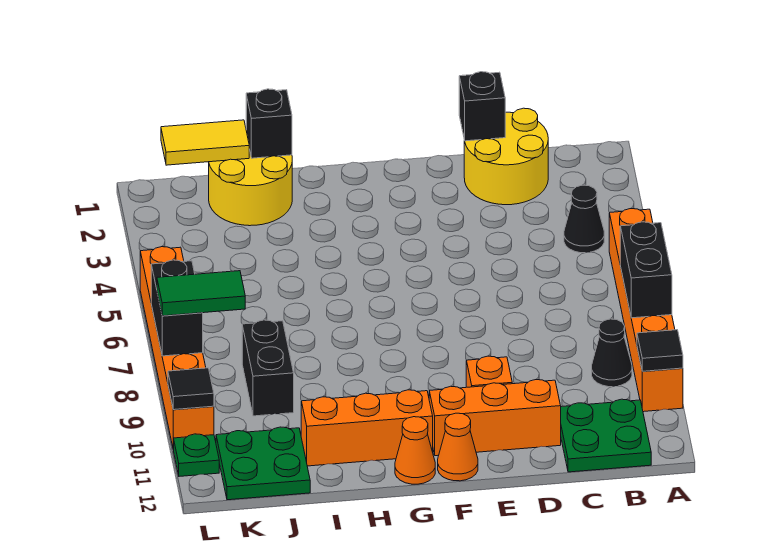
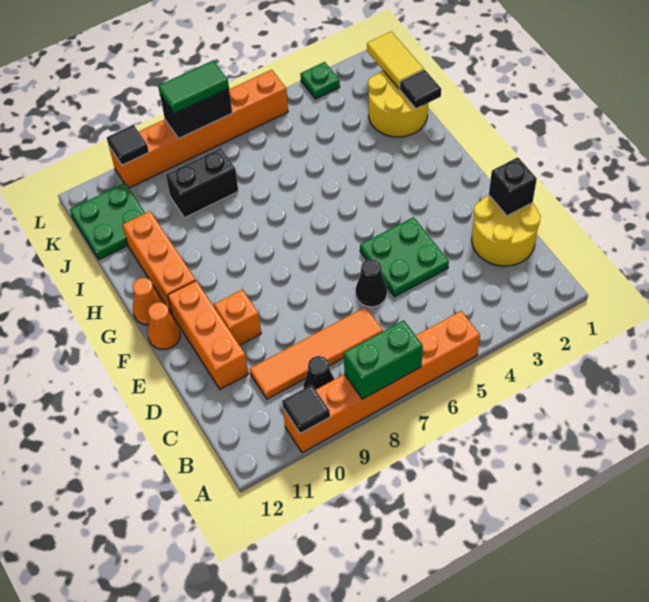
black brick A7:A8 level 2 -> green brick A7:A8 level 2
black cone B4 level 1 -> black cone D6 level 1
green plate B11:C12 level 1 -> green plate D4:E5 level 1
none -> orange tile C7:C10 level 1
black brick I1 level 2 -> black tile I1 level 2
green tile K8:L8 level 3 -> green tile L7:L8 level 3
green plate L11 level 1 -> green plate L3 level 1

